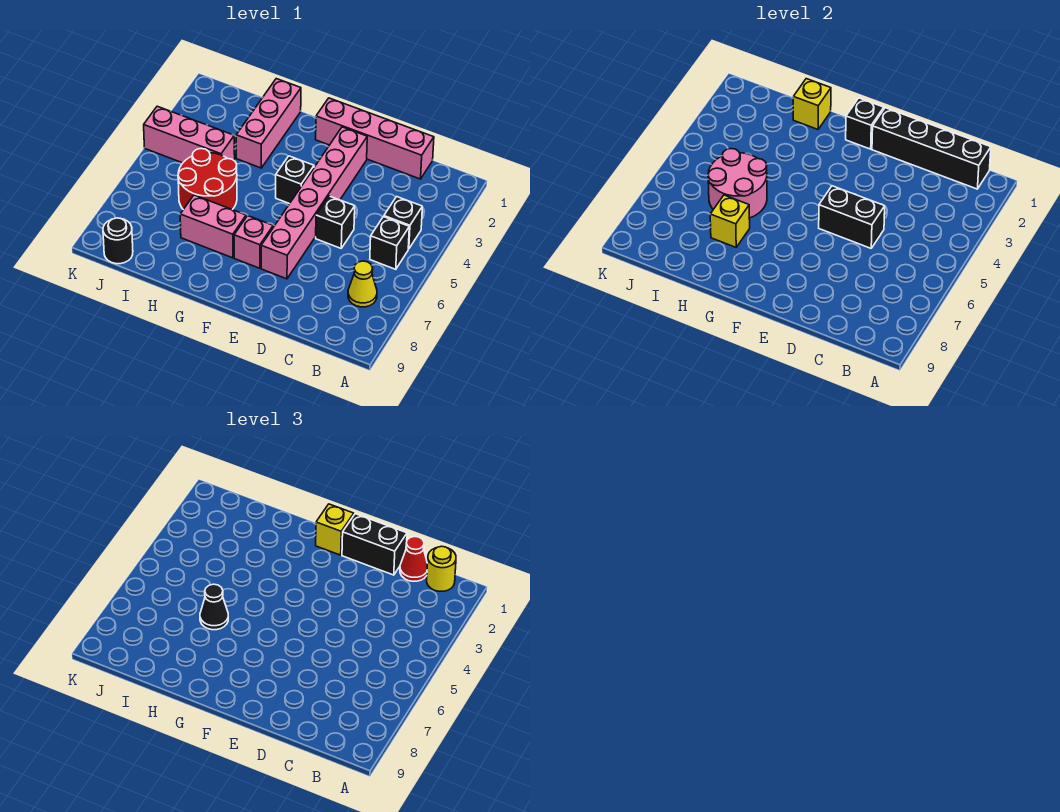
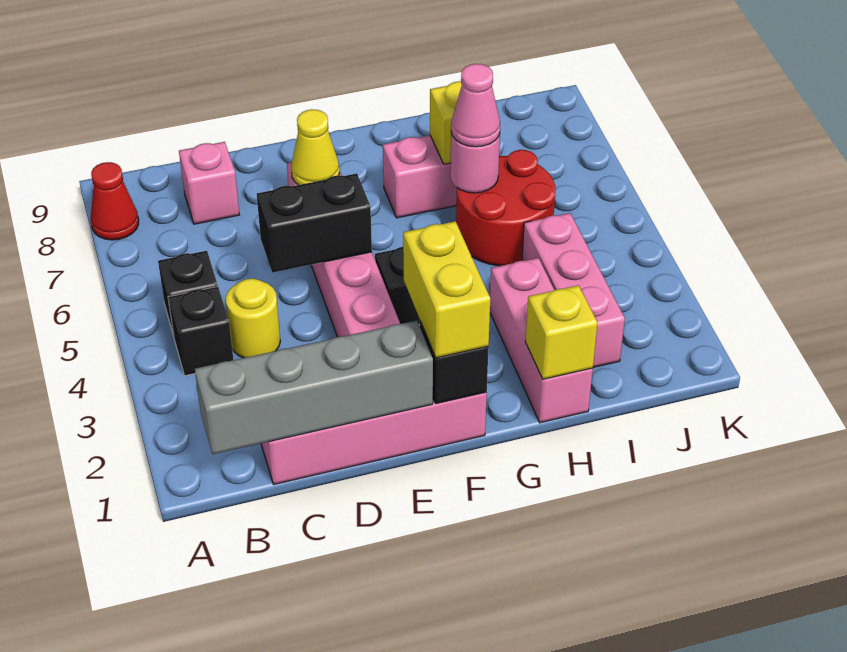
black brick B1:E1 level 2 -> grey brick B1:E1 level 2
yellow round brick B1 level 3 -> yellow round brick C4 level 1
yellow cone B7 level 1 -> yellow cone E7 level 2
red cone C1 level 3 -> red cone A8 level 1
black brick D1:E1 level 3 -> none
black brick D5 level 1 -> none
yellow brick F1 level 3 -> yellow brick F1:F2 level 3
pink brick F7 level 1 -> pink brick C8 level 1
pink round brick H5:I6 level 2 -> pink round brick H6 level 2
black cone H6 level 3 -> pink cone H6 level 3
pink brick I4:K4 level 1 -> pink brick I2:I4 level 1
black round brick J9 level 1 -> none

